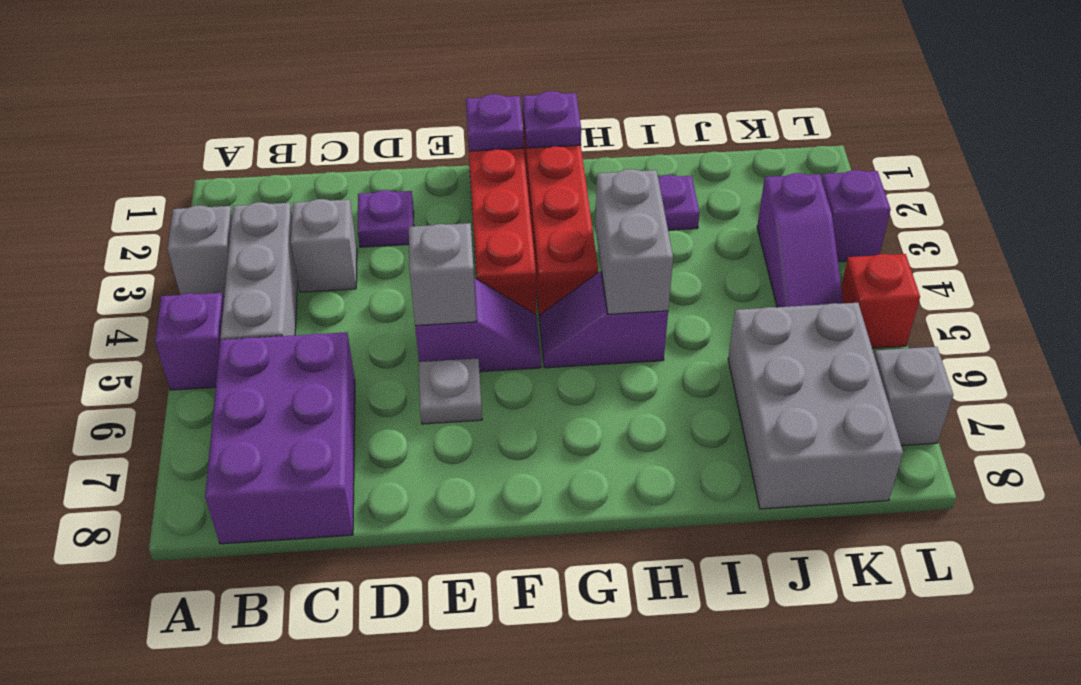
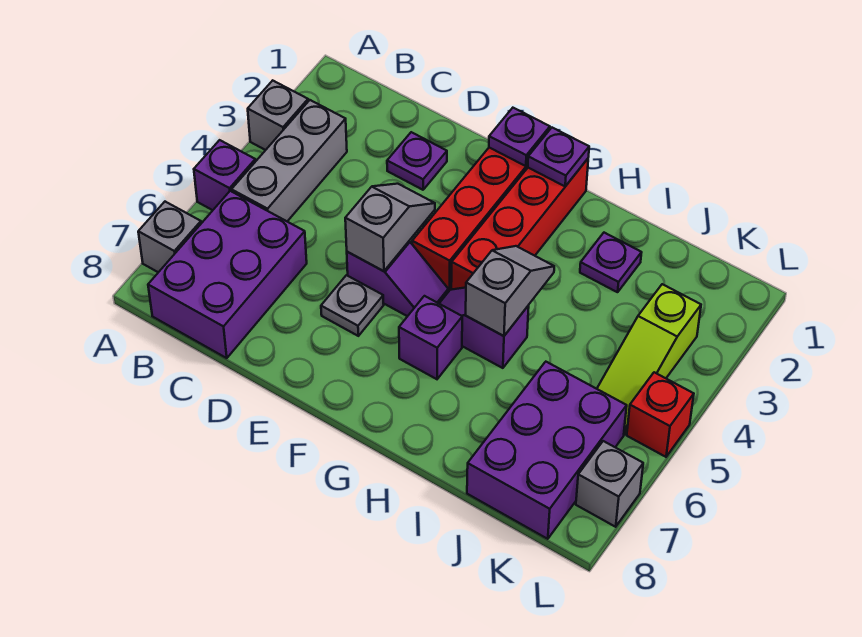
grey brick C3 level 1 -> grey brick A7 level 1
grey brick H4:H5 level 2 -> grey slope H4:H5 level 2 top 5
grey brick J6:K8 level 1 -> purple brick J6:K8 level 1
purple slope K3:K5 level 1 top 3 -> lime slope K3:K5 level 1 top 3
purple brick L3 level 1 -> purple brick G6 level 1

